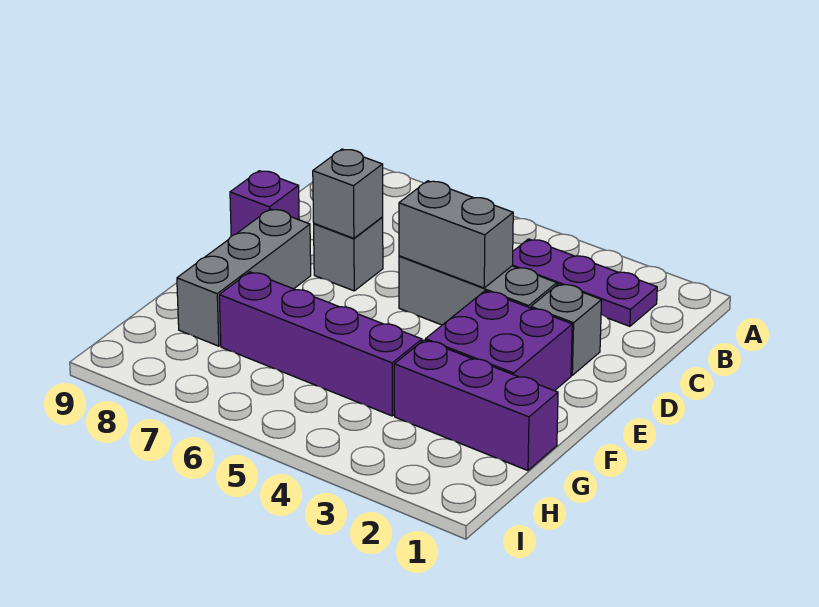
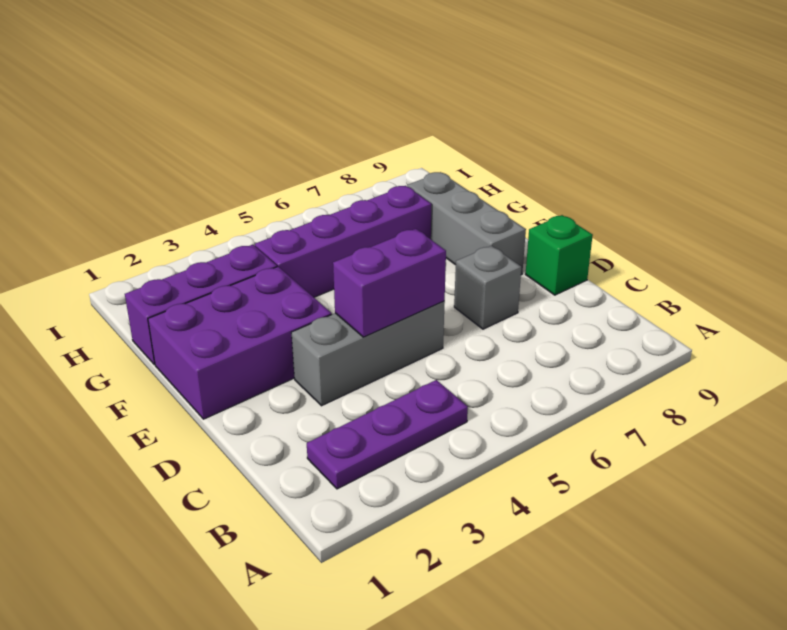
grey brick D2 level 1 -> none
grey brick D4:D5 level 2 -> purple brick D4:D5 level 2
grey brick D7 level 2 -> none
purple brick D9 level 1 -> green brick D9 level 1
purple brick E2:F3 level 1 -> purple brick E1:F3 level 1

